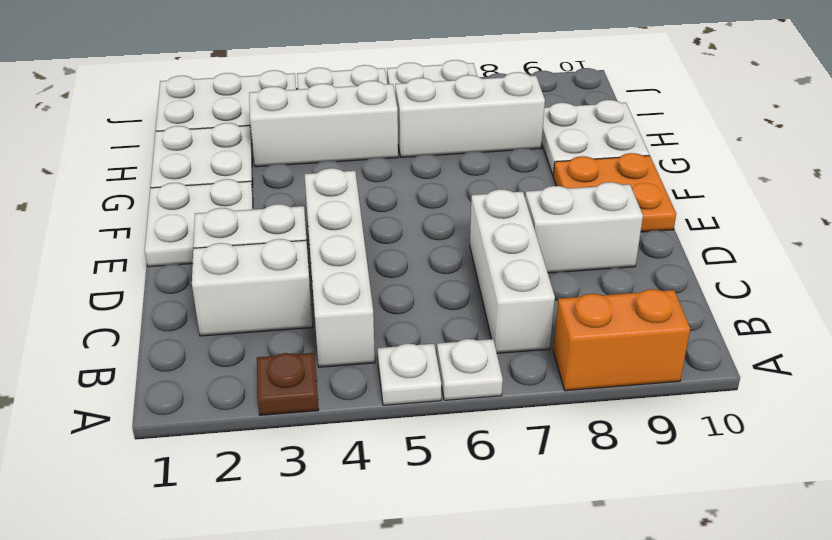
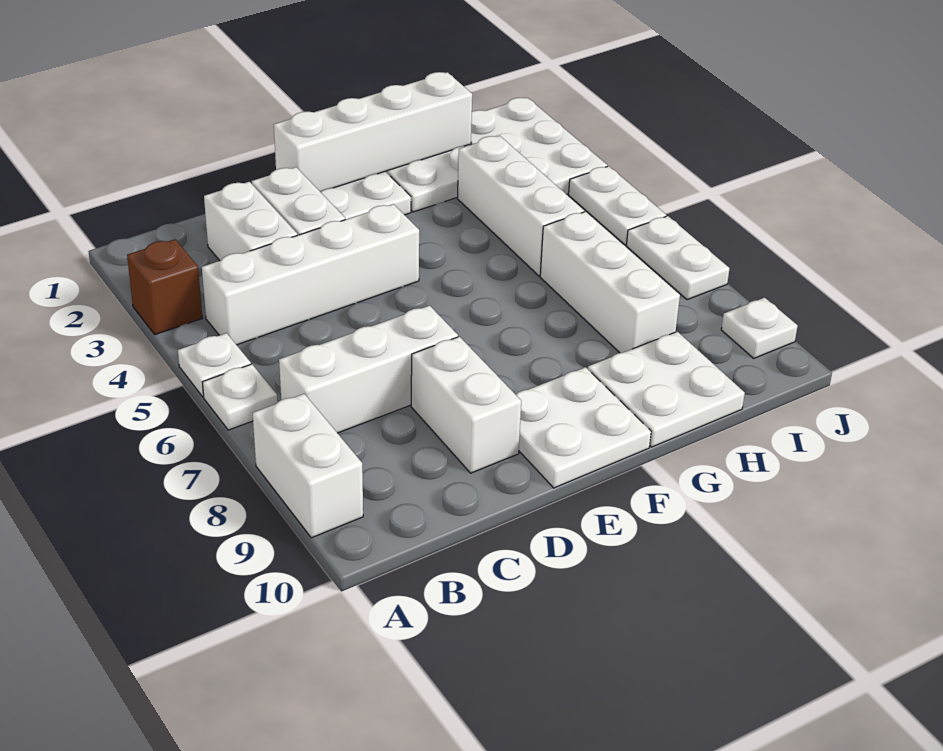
brown plate A3 level 1 -> brown brick A3 level 1
orange brick A8:A9 level 1 -> white brick A8:A9 level 1
none -> white brick E1:H1 level 2
orange plate E9:F10 level 1 -> white plate E9:F10 level 1
none -> white plate J9 level 1

